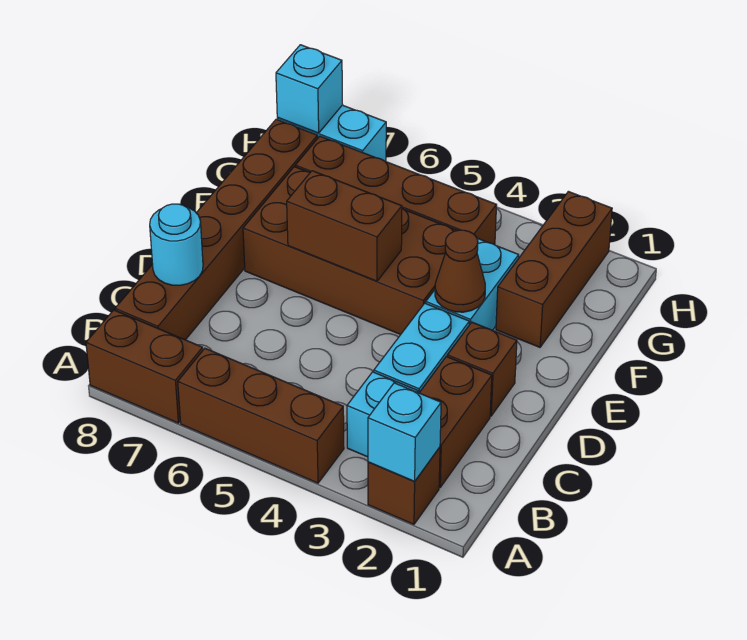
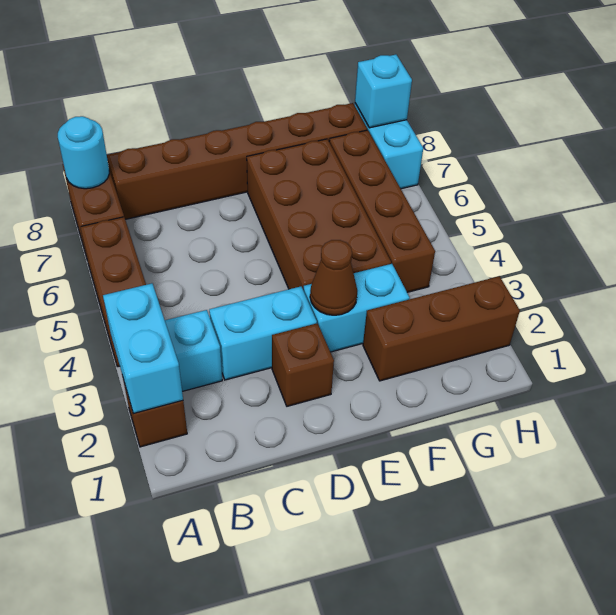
cyan brick A2 level 2 -> cyan brick A2:A3 level 2
brown brick B2:C2 level 1 -> none
cyan round brick C8 level 2 -> cyan round brick A8 level 2
brown brick E5:E6 level 2 -> none

